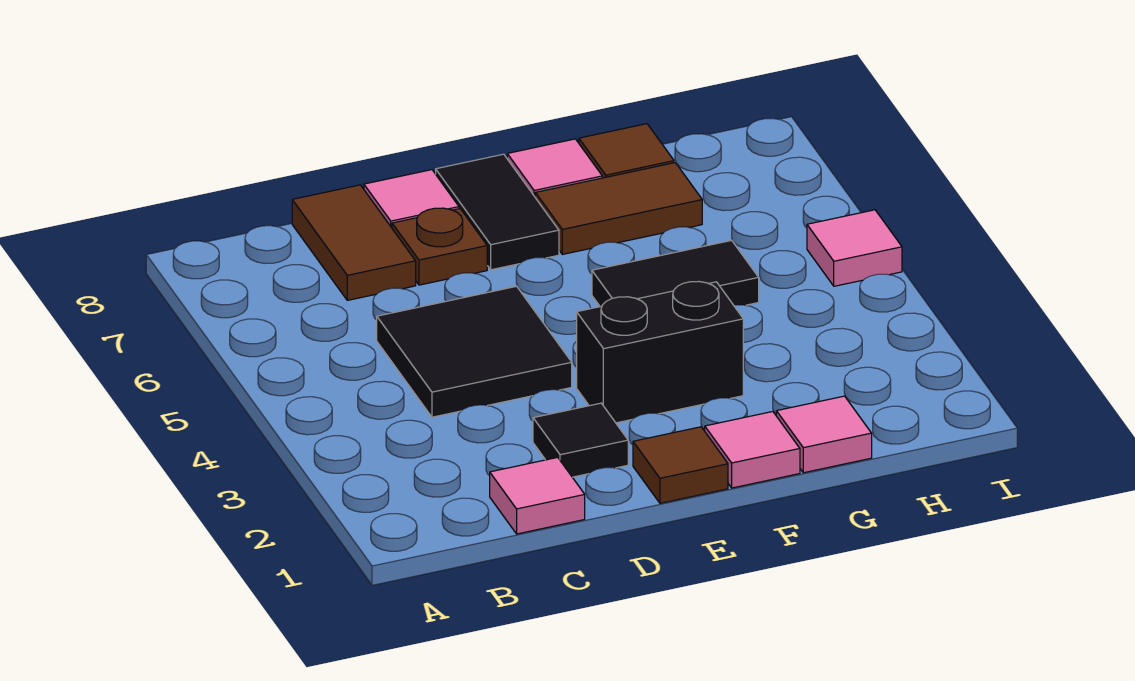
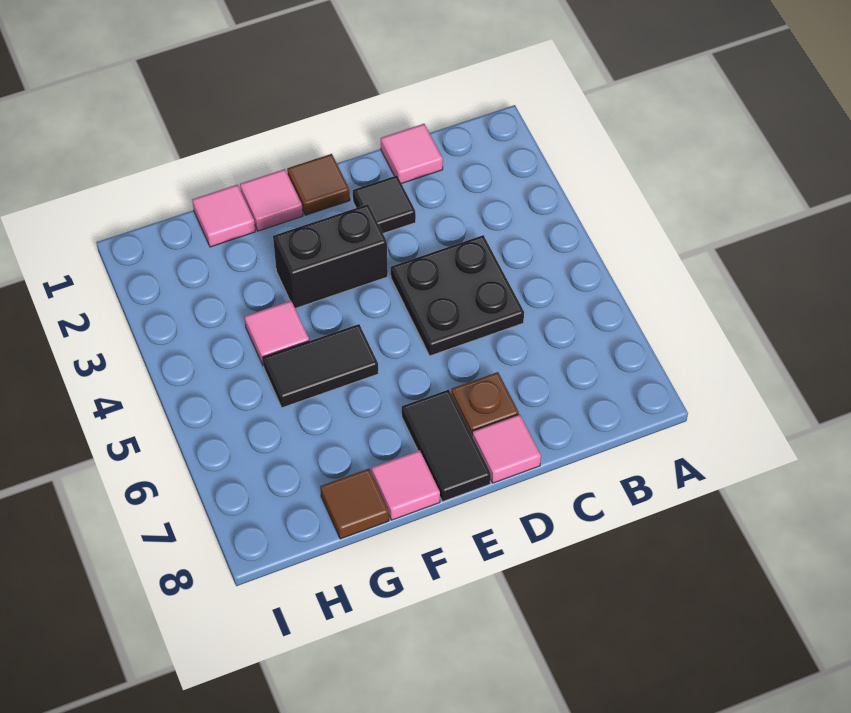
black tile C4:D5 level 1 -> black plate C4:D5 level 1
brown tile C7:C8 level 1 -> none
brown tile F7:G7 level 1 -> none
pink tile I5 level 1 -> pink tile G4 level 1

